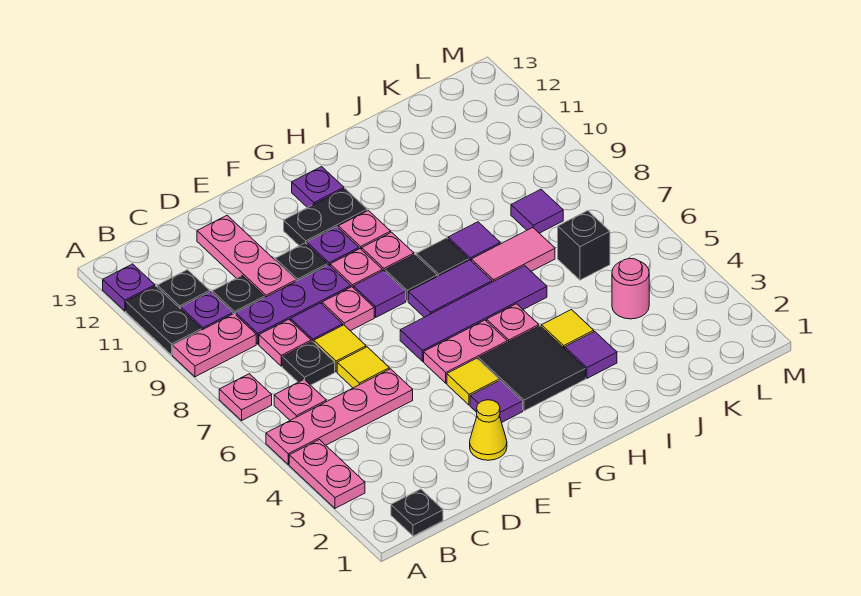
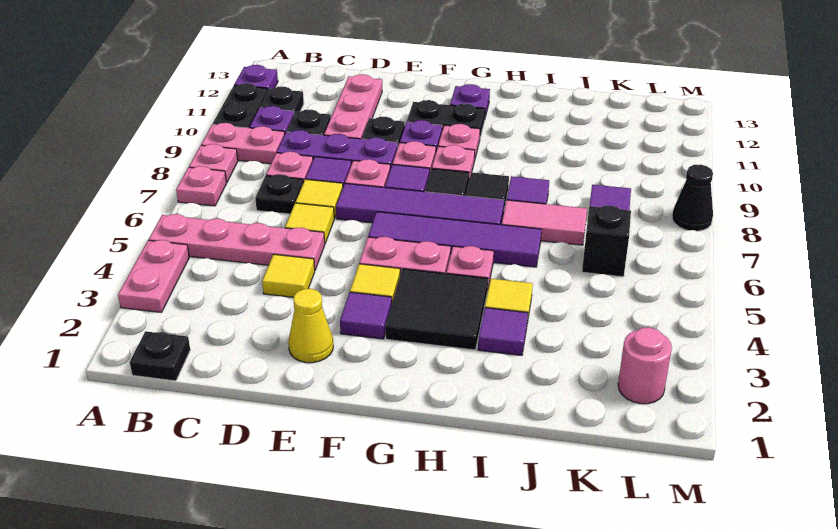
pink plate B6 level 1 -> pink plate A8 level 1
none -> yellow tile D4 level 1
purple tile G7:H7 level 1 -> purple tile E7:H7 level 1
pink round brick K4 level 1 -> pink round brick L2 level 1
none -> black cone M8 level 1

